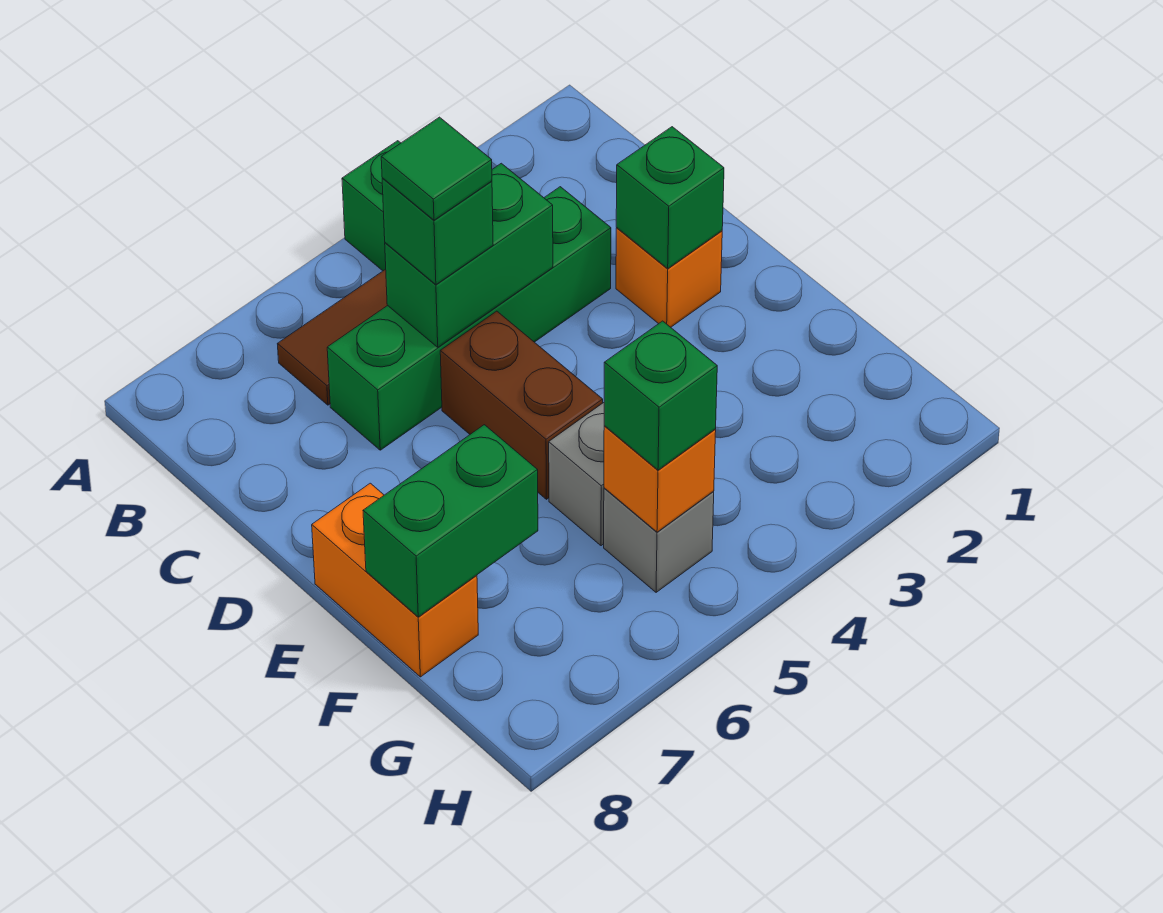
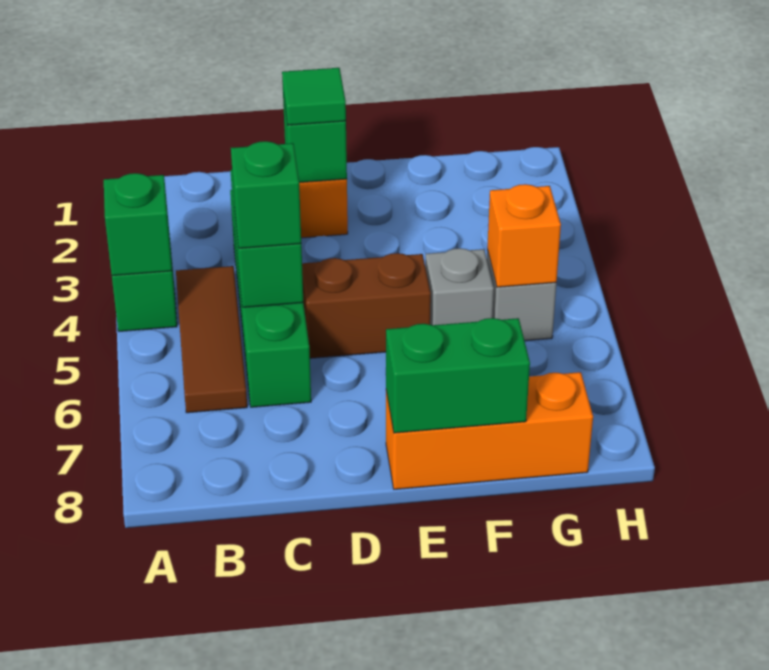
green tile C5 level 4 -> green tile D2 level 3
orange brick E8:F8 level 1 -> orange brick E8:G8 level 1
green brick F7:F8 level 2 -> green brick E8:F8 level 2
green brick G5 level 3 -> green brick A4 level 2

